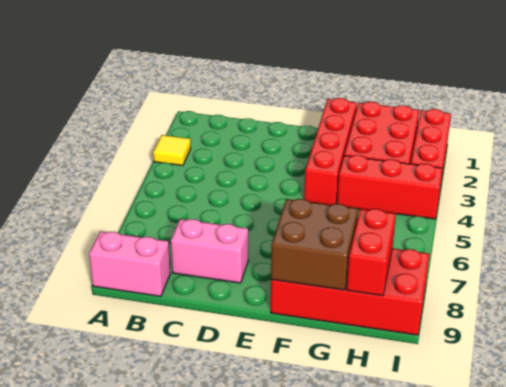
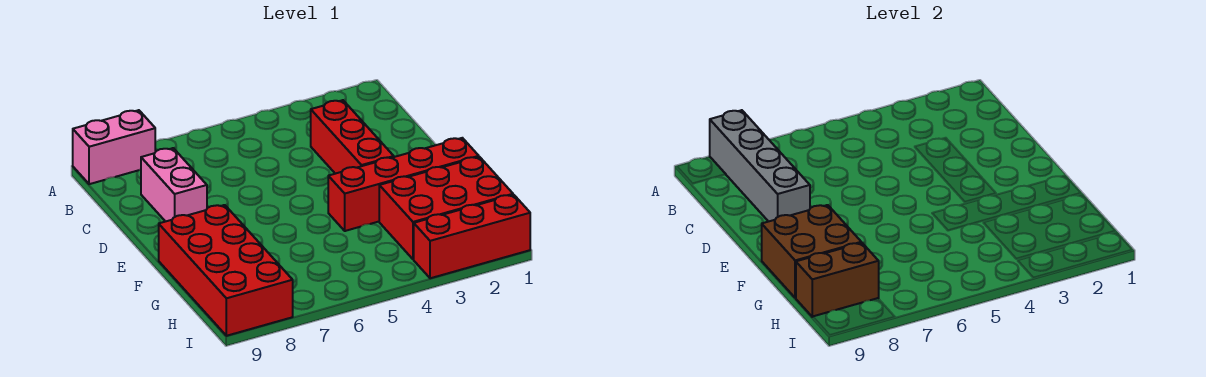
yellow tile A3 level 1 -> none
none -> grey brick A8:D8 level 2
pink brick A9:B9 level 1 -> pink brick A8:A9 level 1
red brick G4:I4 level 1 -> red brick C3:E3 level 1
red brick H8:H9 level 2 -> brown brick H8:H9 level 2

